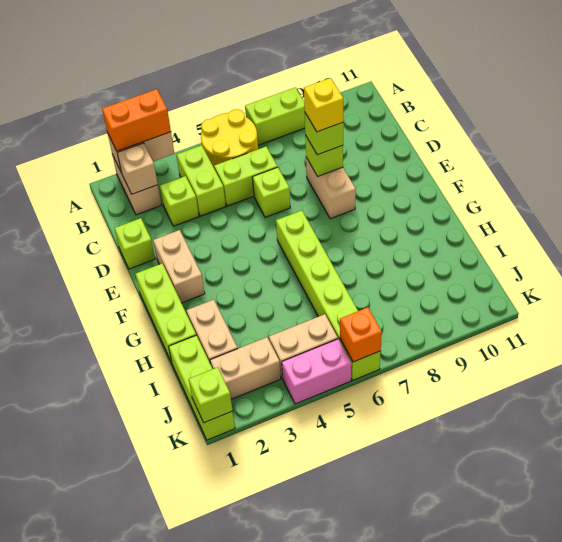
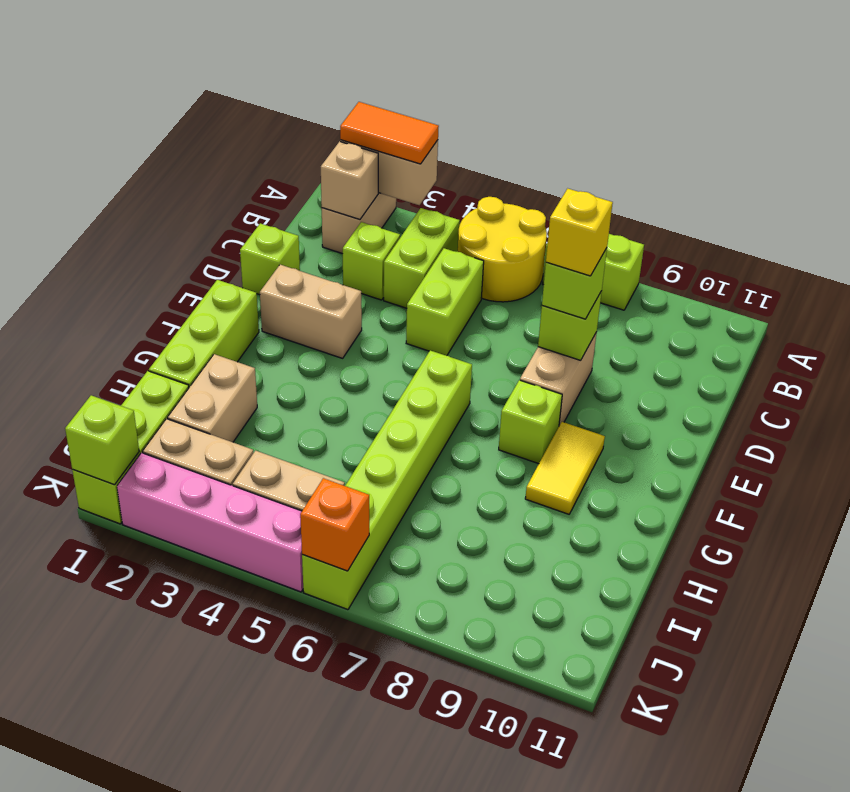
orange brick A2:A3 level 3 -> orange tile A2:A3 level 3
lime brick C5:C6 level 1 -> lime brick C5:D5 level 1
lime brick D6 level 1 -> lime brick F8 level 1
tan brick E2:F2 level 1 -> tan brick E2:E3 level 1
none -> yellow tile F9:G9 level 1
pink brick K4:K5 level 1 -> pink brick K2:K5 level 1

